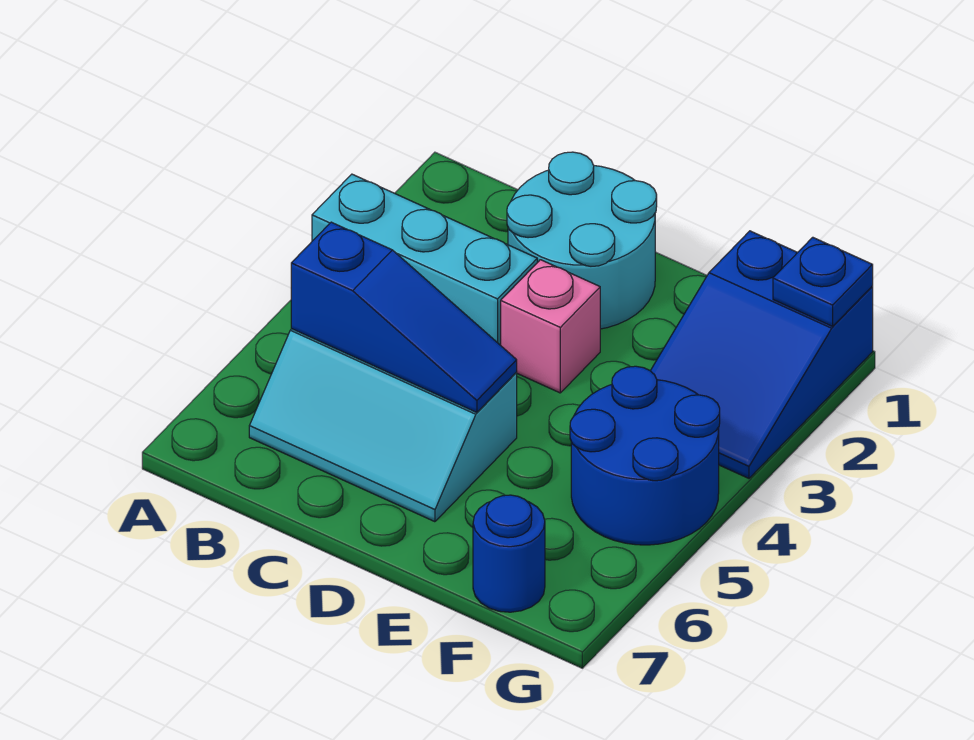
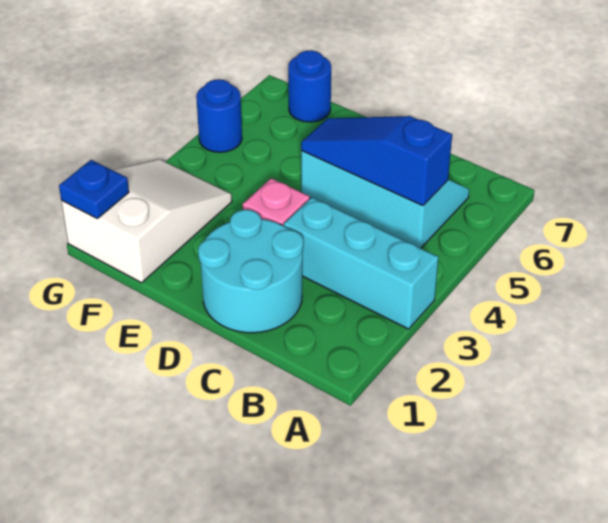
blue slope F1:G3 level 1 top 1 -> white slope F1:G3 level 1 top 1
blue round brick F4:G5 level 1 -> blue round brick G5 level 1

